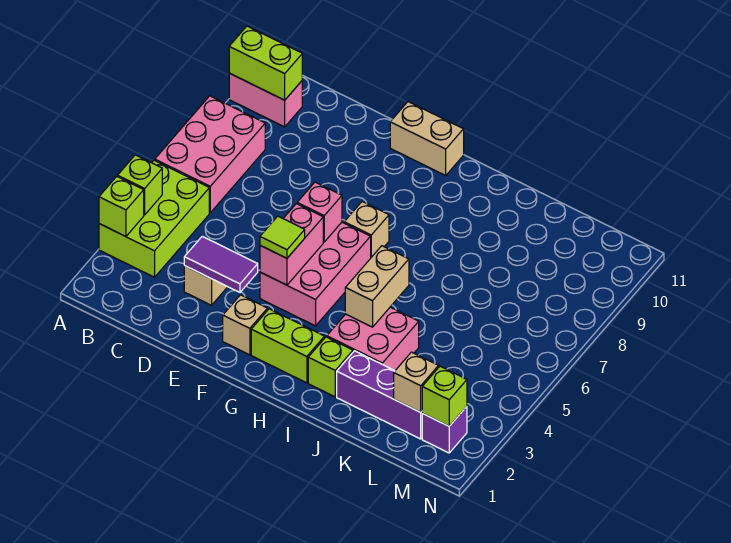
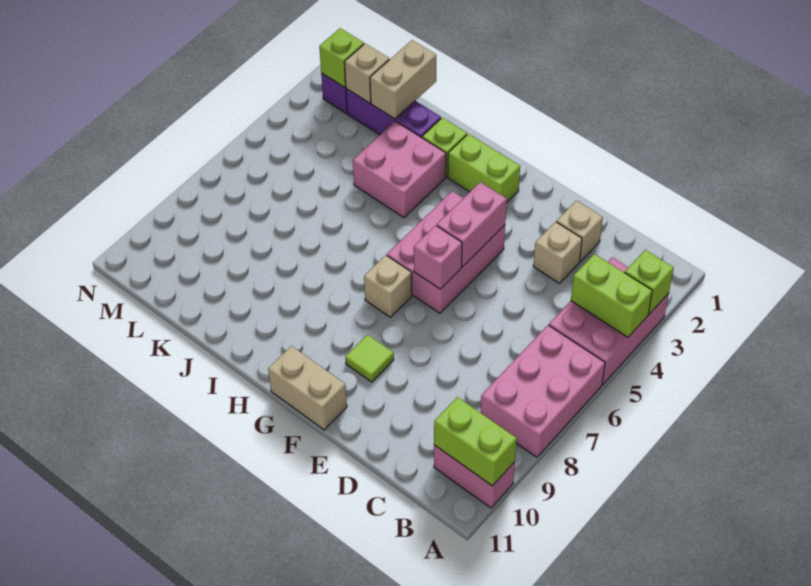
lime brick A3:B5 level 1 -> pink brick A3:B5 level 1
lime brick A4 level 2 -> lime brick A4:B4 level 2
purple tile D3:E3 level 2 -> none
tan brick F2 level 1 -> tan brick D2 level 1
lime tile F4 level 3 -> lime tile F9 level 1
tan brick I4:I5 level 2 -> tan brick K1:K2 level 2

